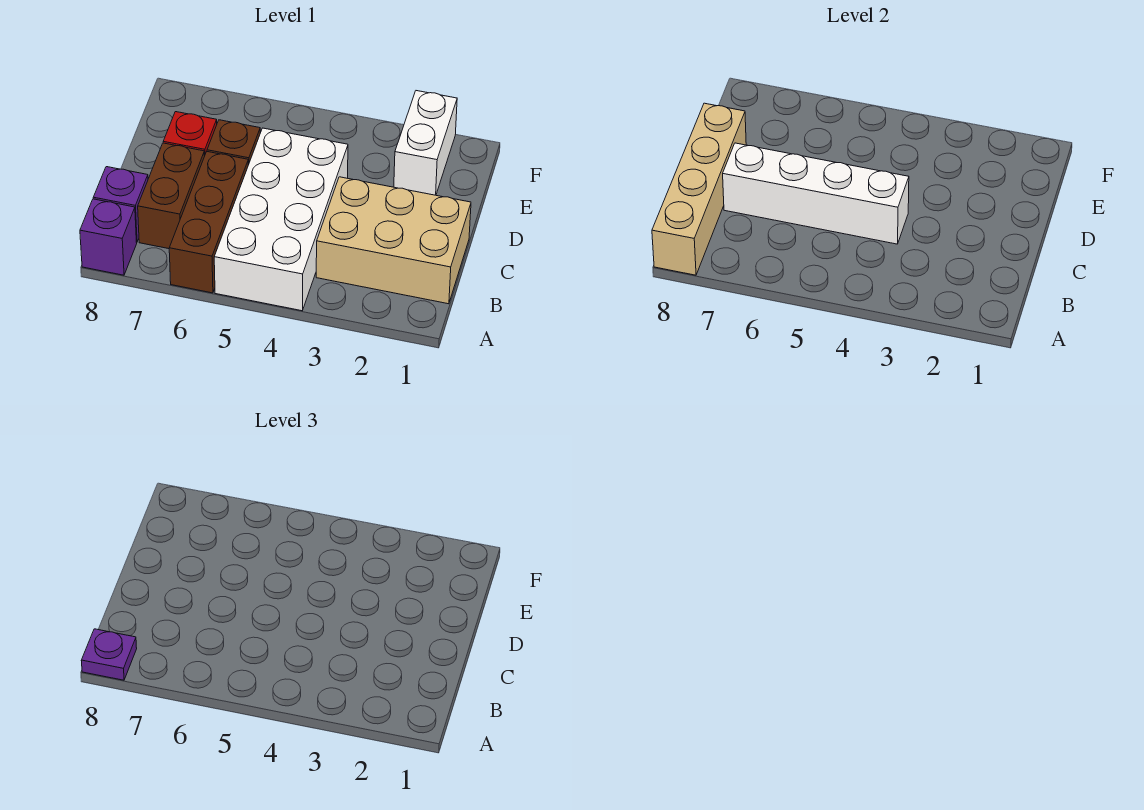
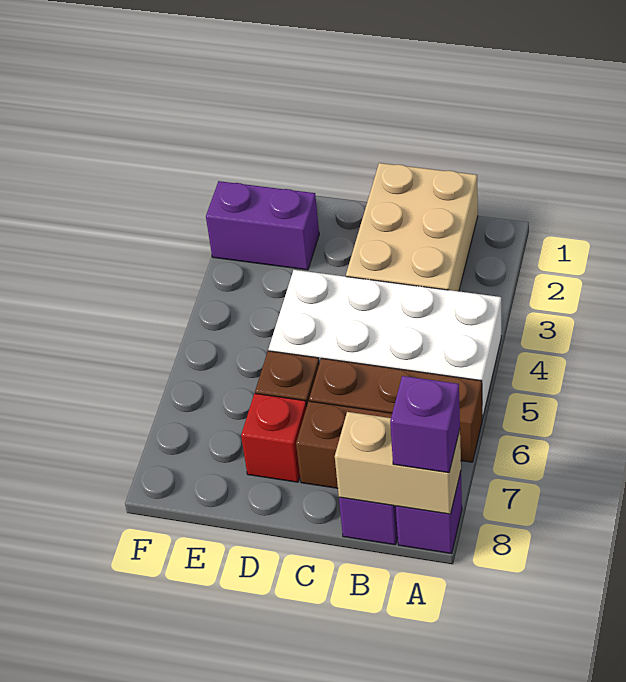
tan brick A8:D8 level 2 -> tan brick A8:B8 level 2
purple plate A8 level 3 -> purple brick A8 level 3
white brick C4:C7 level 2 -> none
white brick E2:F2 level 1 -> purple brick E2:F2 level 1

